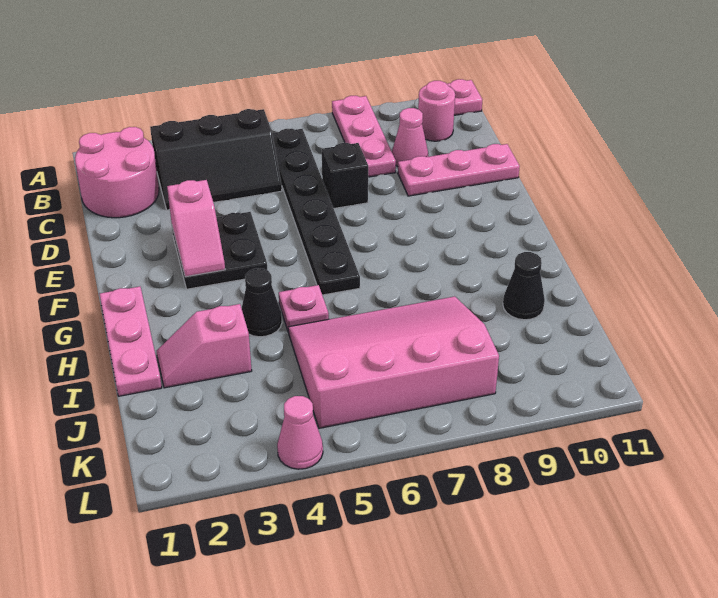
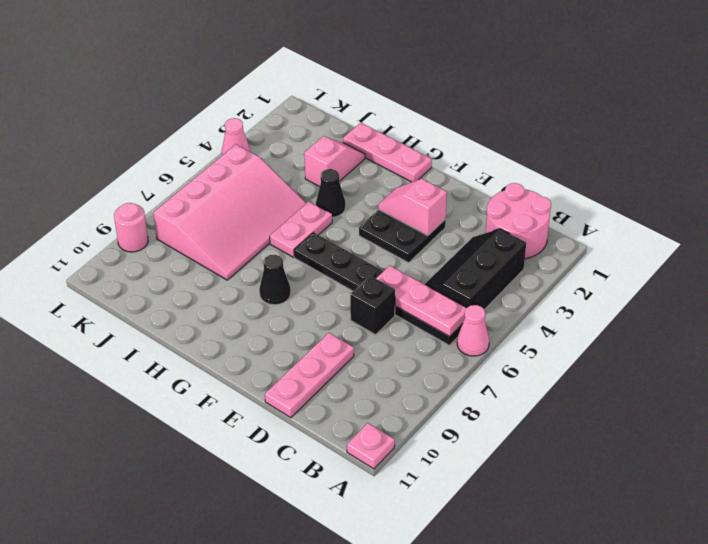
pink plate A8:C8 level 1 -> pink plate B6:D6 level 2
pink round brick B10 level 1 -> pink round brick L9 level 1
pink cone C9 level 1 -> pink cone A6 level 1
pink plate H5 level 1 -> pink plate H5:H6 level 1
black cone I10 level 1 -> black cone G8 level 1

